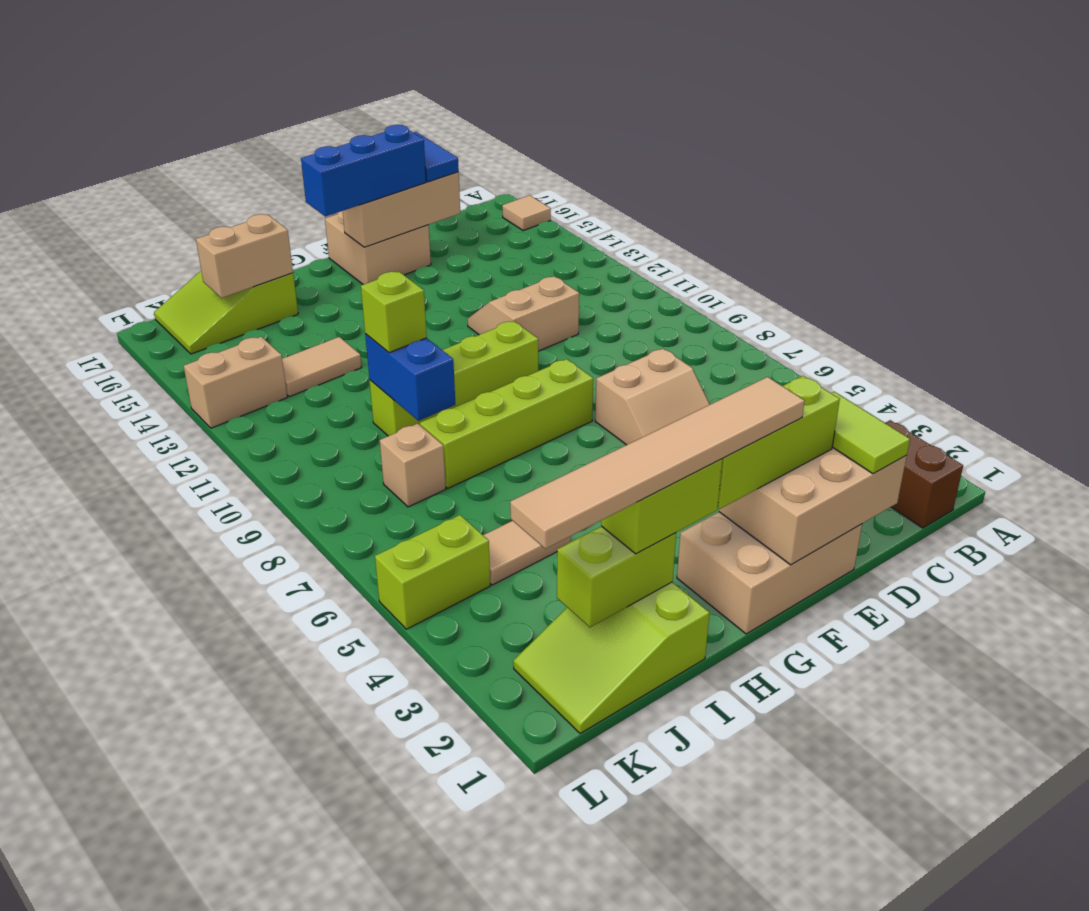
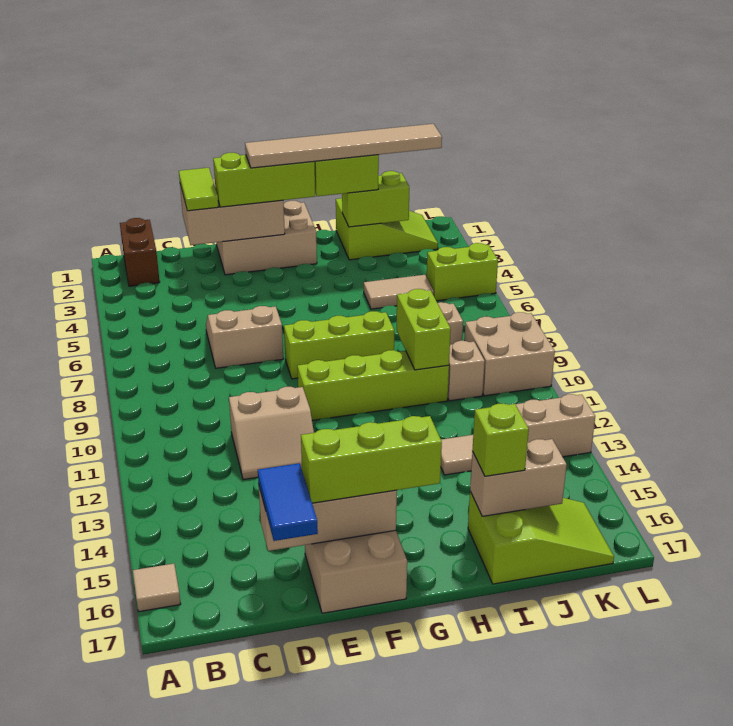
blue brick E16:G16 level 3 -> lime brick E16:G16 level 3
lime brick F8:I8 level 1 -> lime brick F8:H8 level 1
blue brick I9:I10 level 2 -> lime brick I9:I10 level 2
lime brick I10 level 3 -> lime brick I16 level 3
none -> tan brick J10 level 1
none -> tan brick K9:L10 level 1

